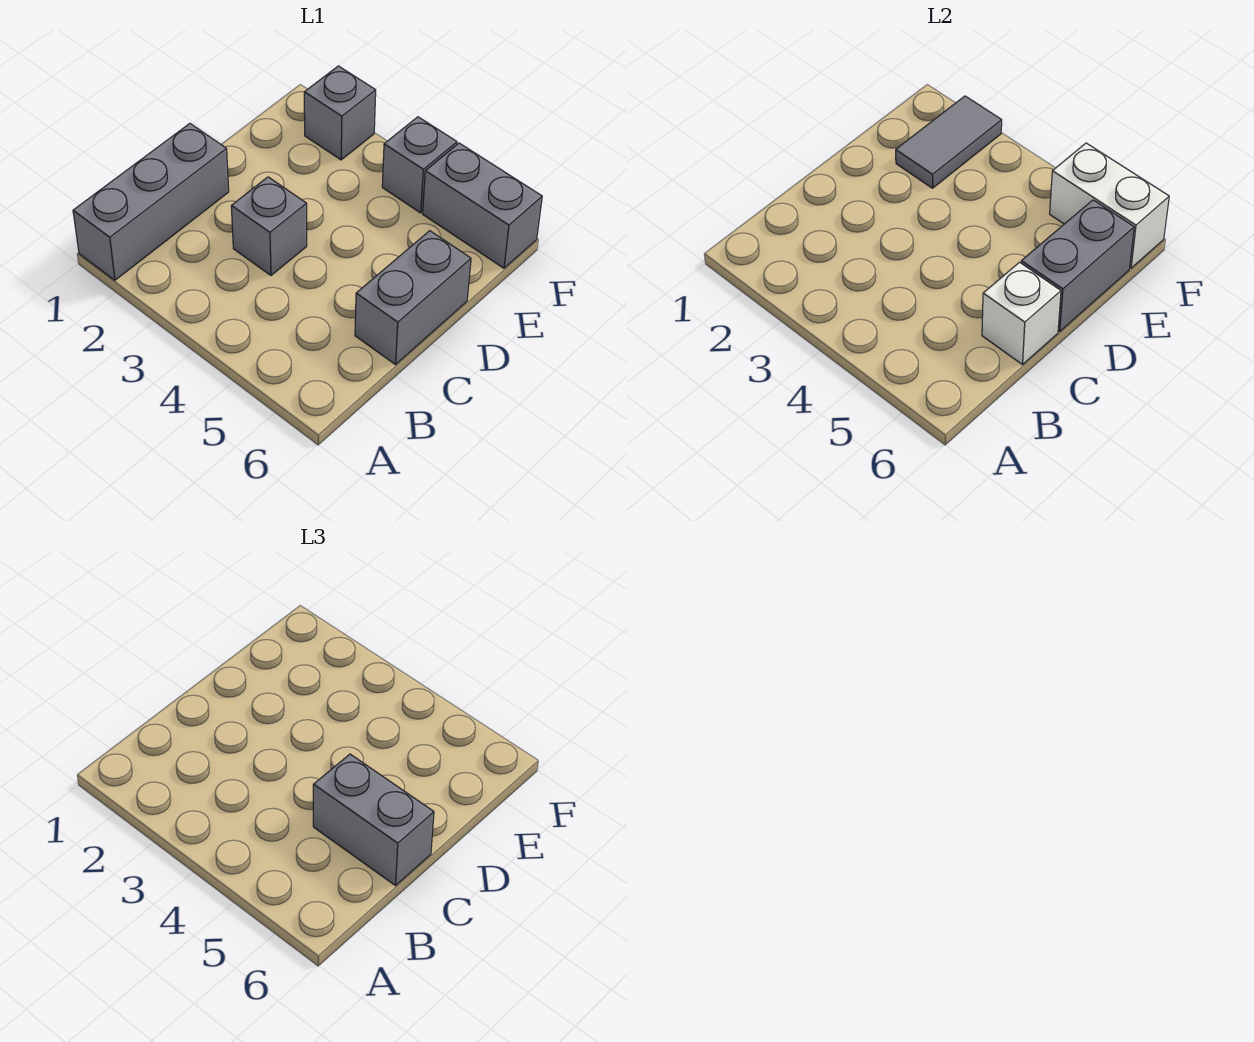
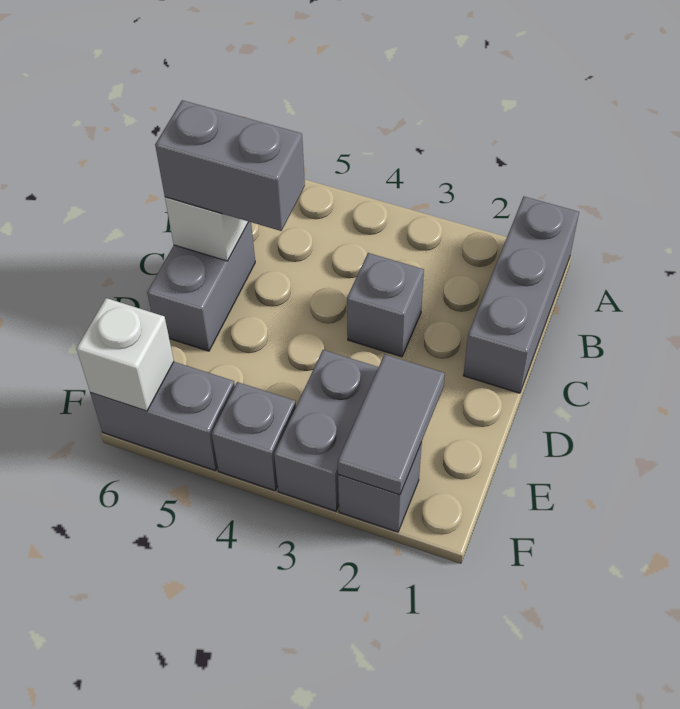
grey brick D6:E6 level 2 -> grey brick E3:F3 level 1
white brick F5:F6 level 2 -> white brick F6 level 2

